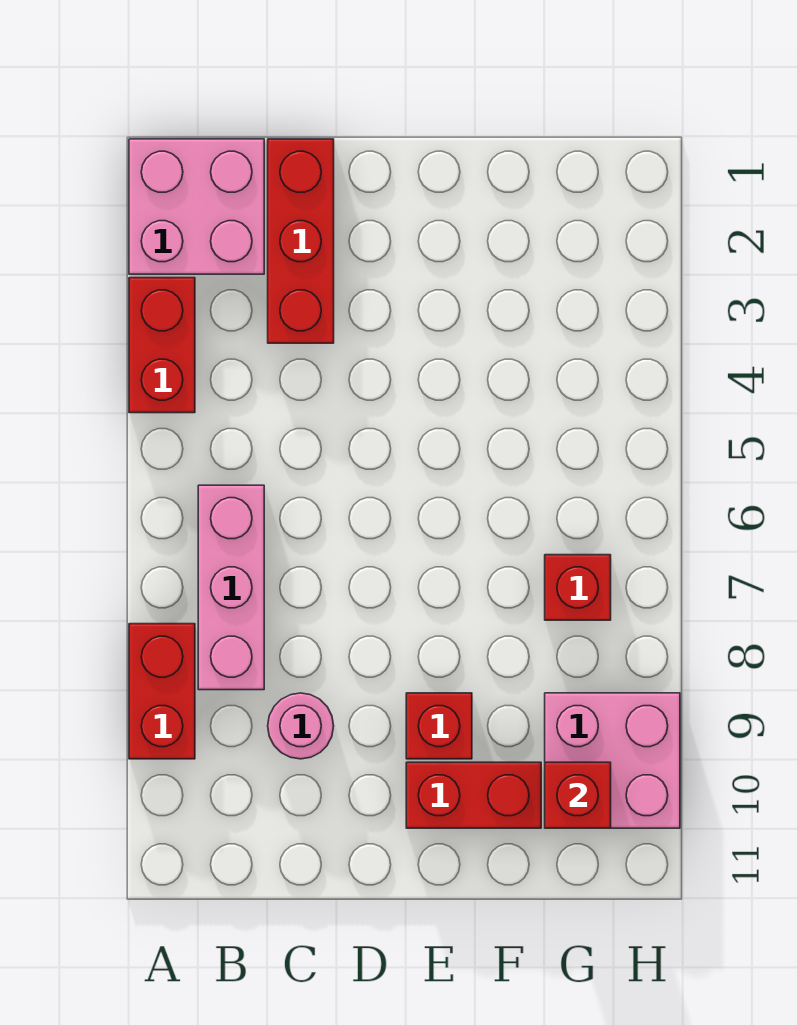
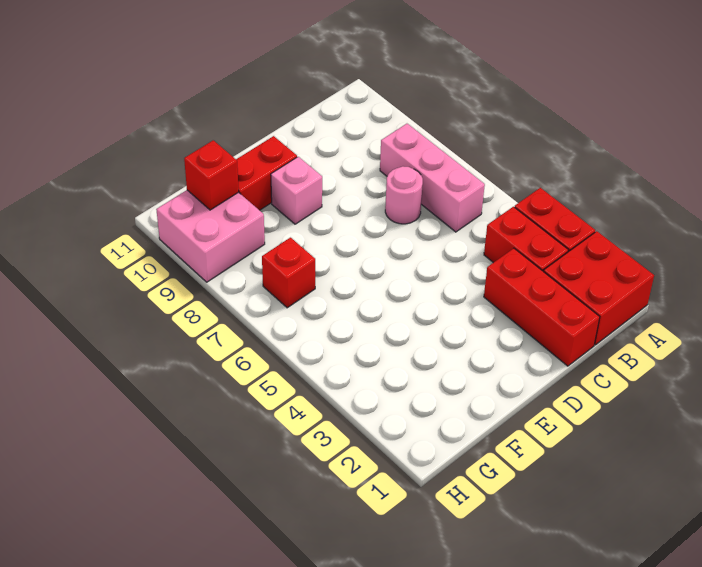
pink brick A1:B2 level 1 -> red brick A1:B2 level 1
red brick A8:A9 level 1 -> red brick B3:B4 level 1
pink round brick C9 level 1 -> pink round brick C7 level 1
red brick E9 level 1 -> pink brick E9 level 1

